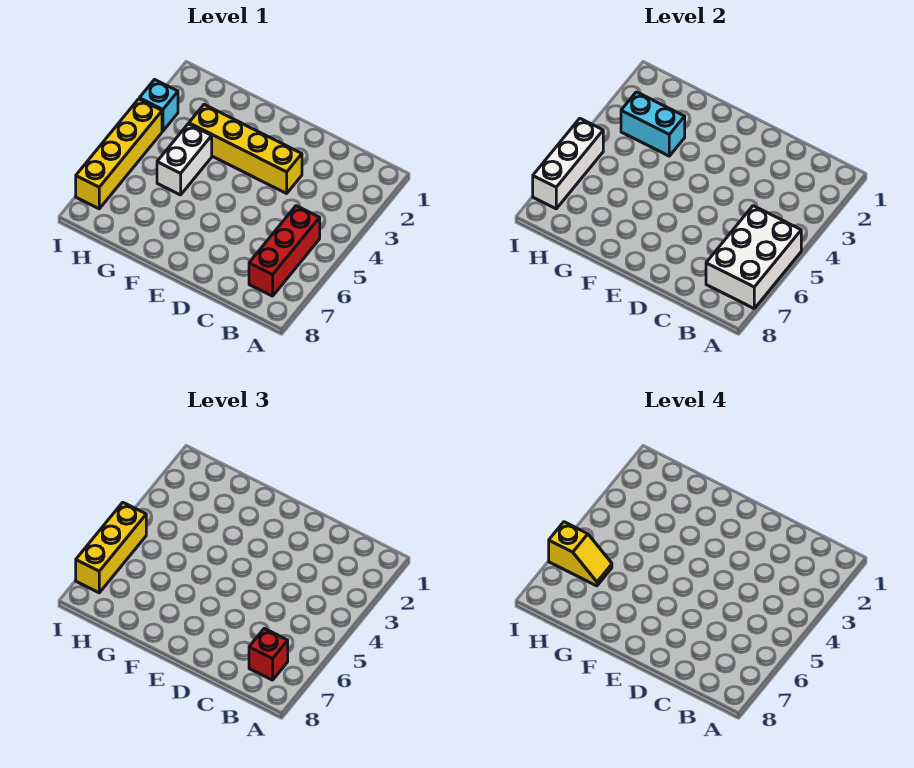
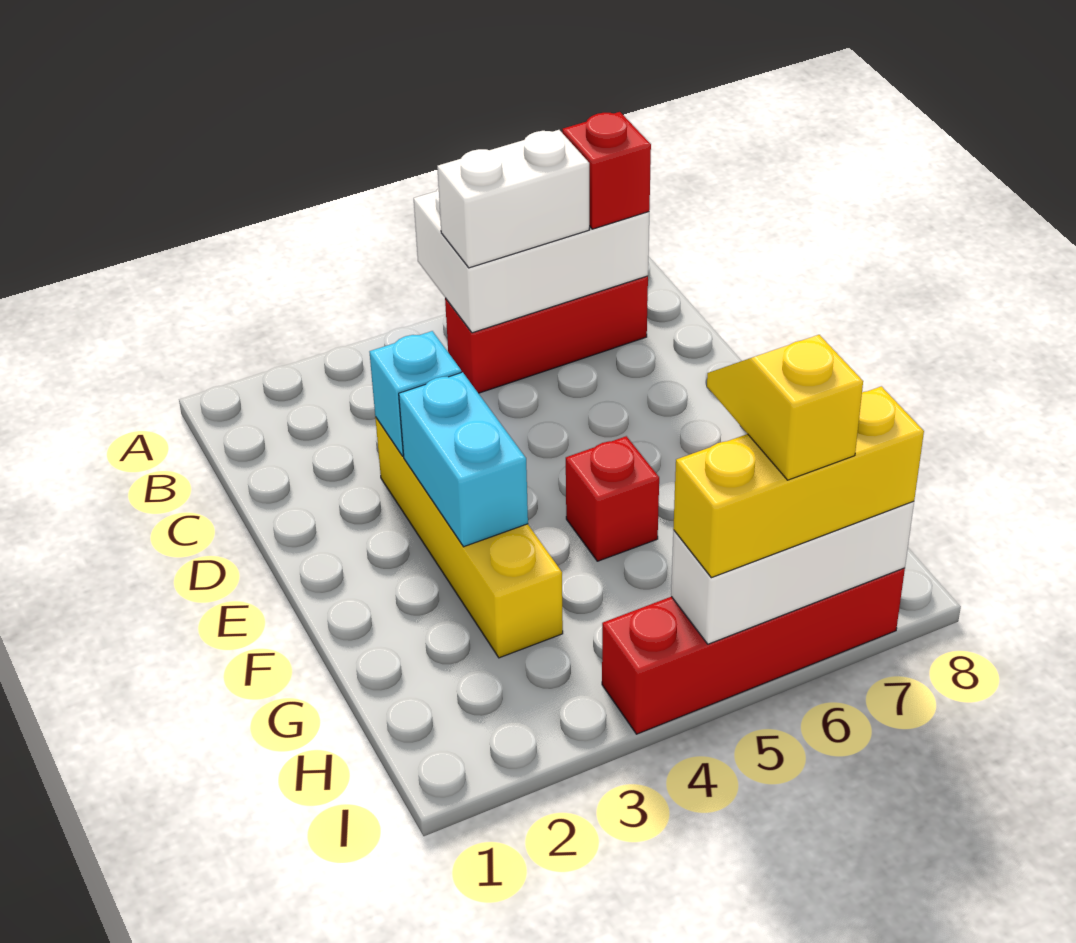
none -> red brick F5 level 1
cyan brick G3:H3 level 2 -> cyan brick E3:F3 level 2
white brick G4:G5 level 1 -> white brick B5:B6 level 3
cyan brick I3 level 1 -> cyan brick D3 level 2
yellow brick I4:I7 level 1 -> red brick I4:I7 level 1

